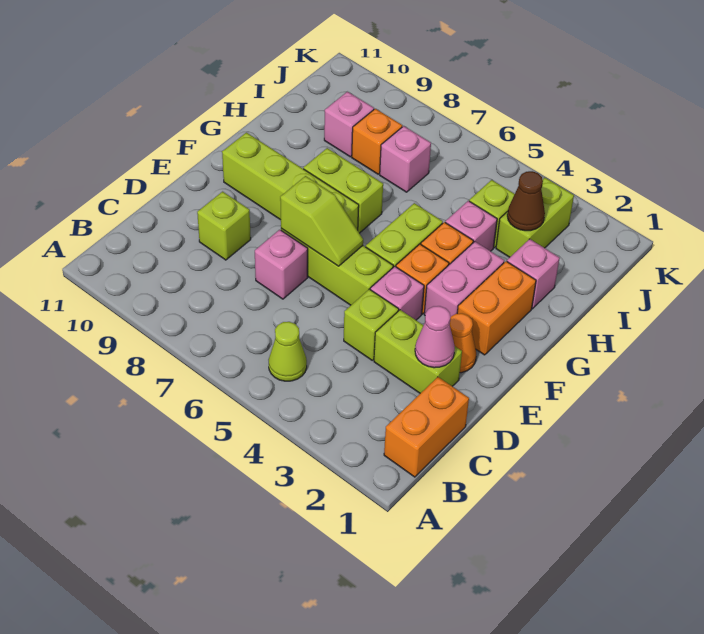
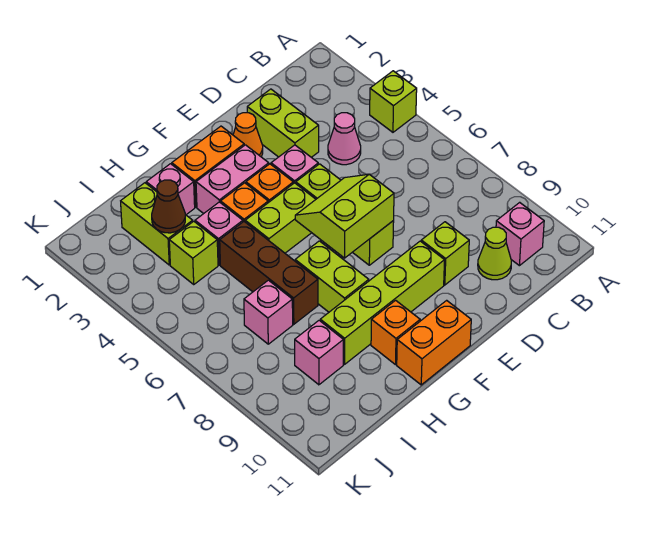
orange brick B1:C1 level 1 -> orange brick F11:G11 level 1
lime cone B5 level 1 -> lime cone C10 level 1
pink cone D2 level 2 -> pink cone C4 level 1
lime brick D4 level 1 -> lime brick A4 level 1
pink brick D7 level 1 -> pink brick B10 level 1
lime slope E6:E7 level 2 top 7 -> lime slope E6:F7 level 2 top 7
lime brick F7:F10 level 1 -> lime brick E9:H9 level 1
none -> brown brick H5:H7 level 1
lime brick I3:J3 level 1 -> lime brick I2:I3 level 1
orange brick I8 level 1 -> orange brick G10 level 1

